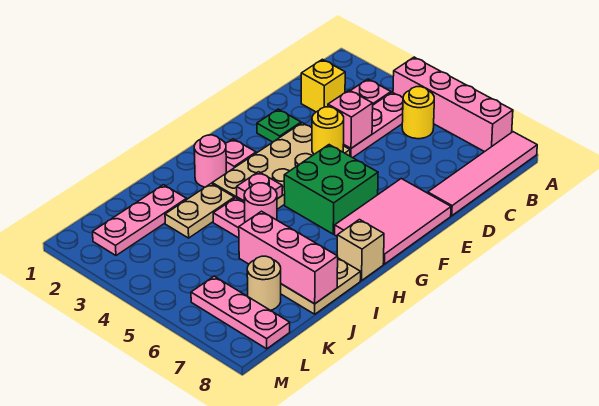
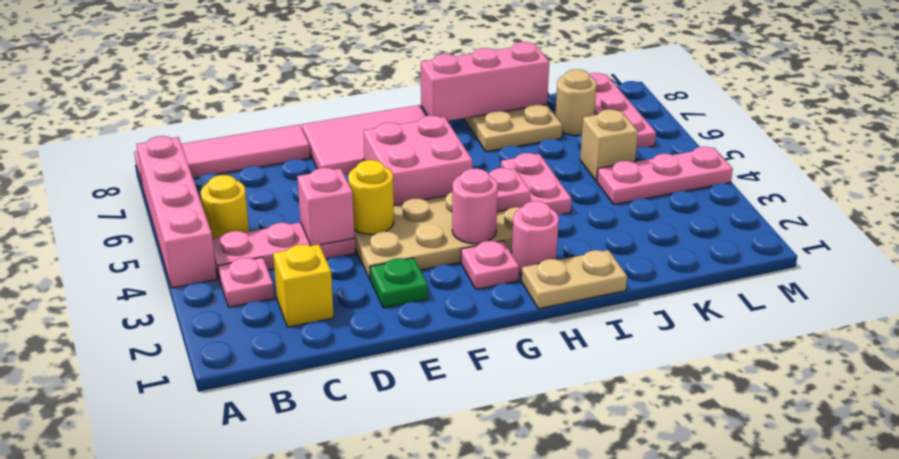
green brick F5:G6 level 1 -> pink brick F5:G6 level 1
tan brick H8 level 1 -> tan brick K5 level 1
tan plate I3:J3 level 1 -> tan plate H1:I1 level 1
pink round brick I5 level 2 -> pink round brick G3 level 2
pink plate J2:L2 level 1 -> pink plate K4:M4 level 1
pink brick J6:J8 level 2 -> pink brick H8:J8 level 2

